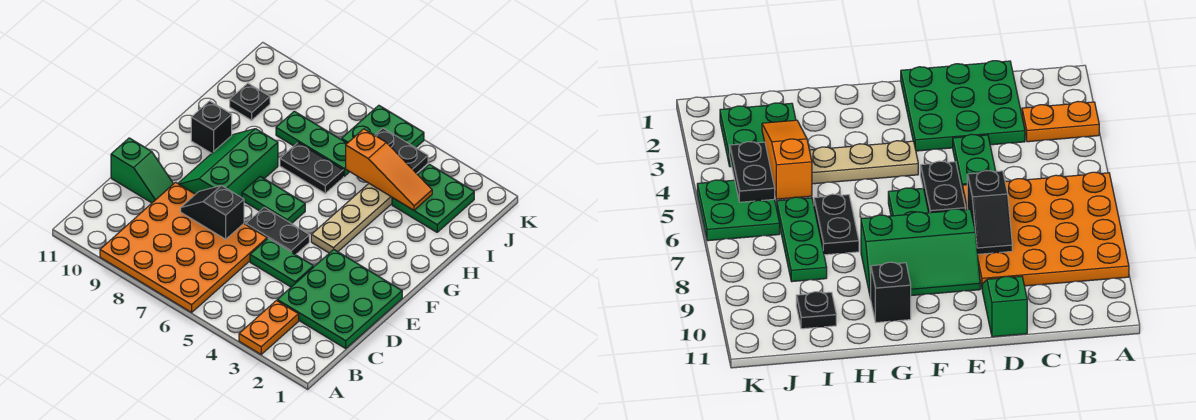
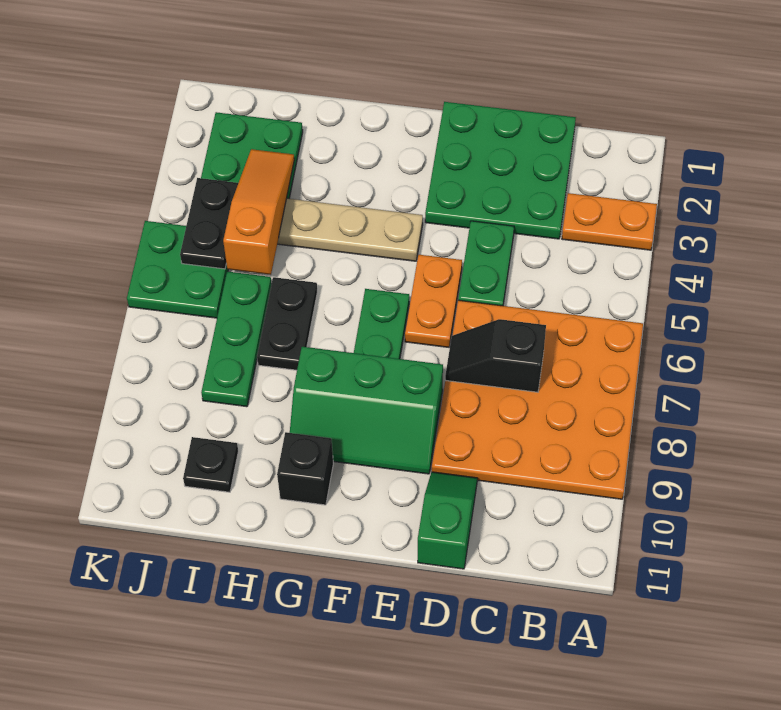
black slope D7:D8 level 2 top 7 -> black slope C7:D7 level 2 top C
black plate E5:E6 level 1 -> orange plate E5:E6 level 1

